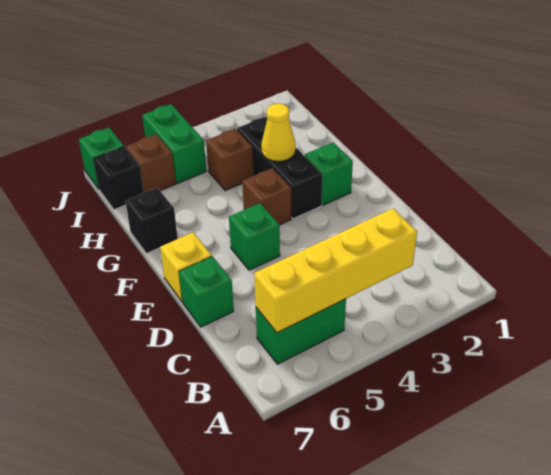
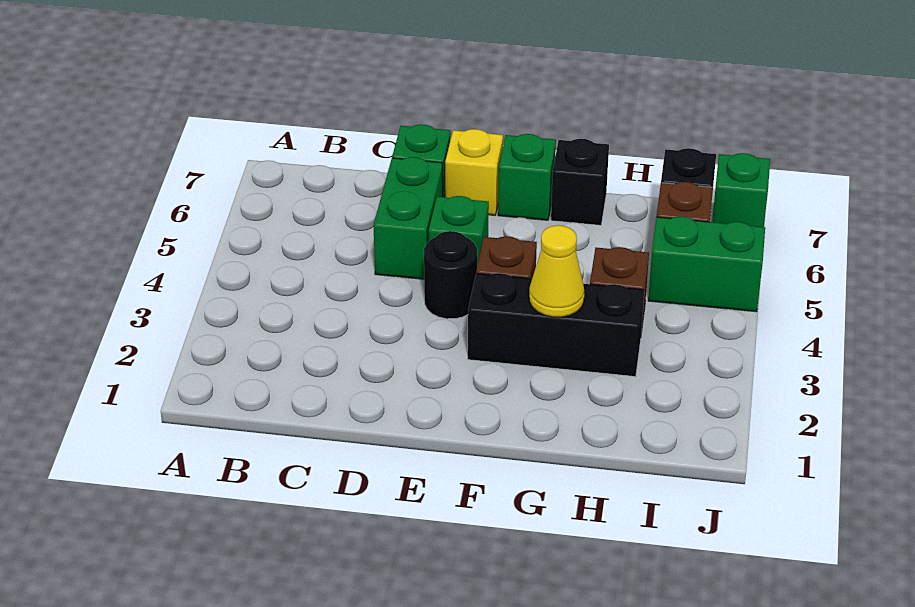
yellow brick B3:B6 level 2 -> none
green brick B5:B6 level 1 -> green brick D5:D6 level 1
none -> black round brick E4 level 1
green brick F2 level 1 -> green brick F7 level 1

